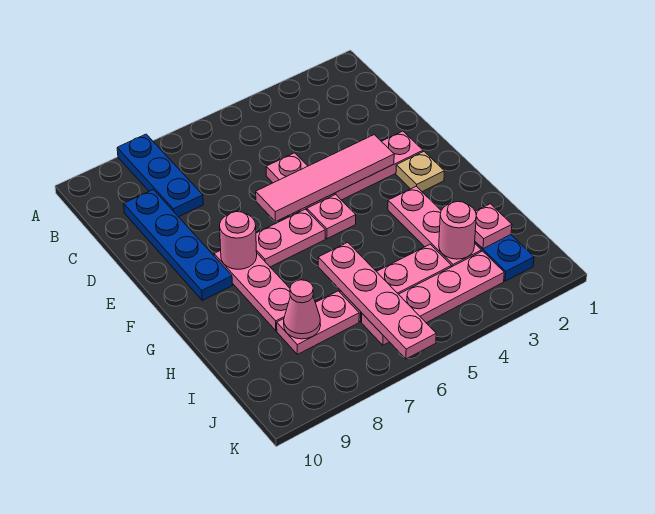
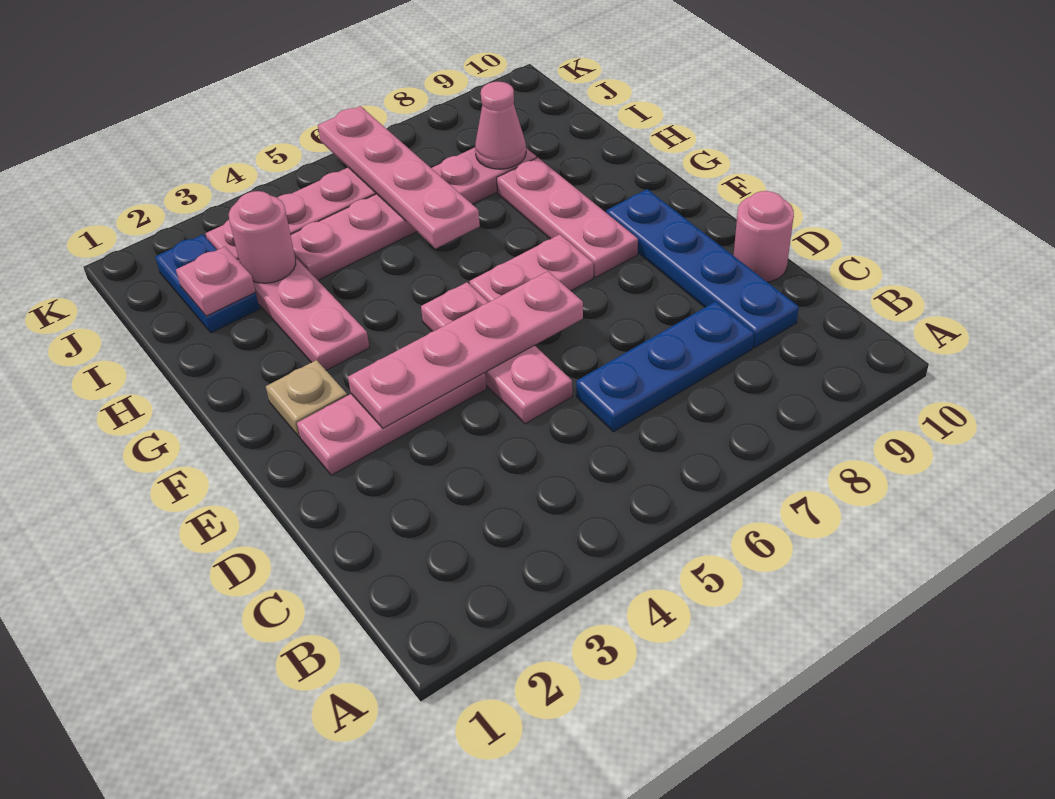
blue plate A8:C8 level 1 -> blue plate C6:C8 level 1
pink tile E3:E6 level 2 -> pink plate E3:E6 level 2
pink round brick F8 level 2 -> pink round brick D10 level 1

